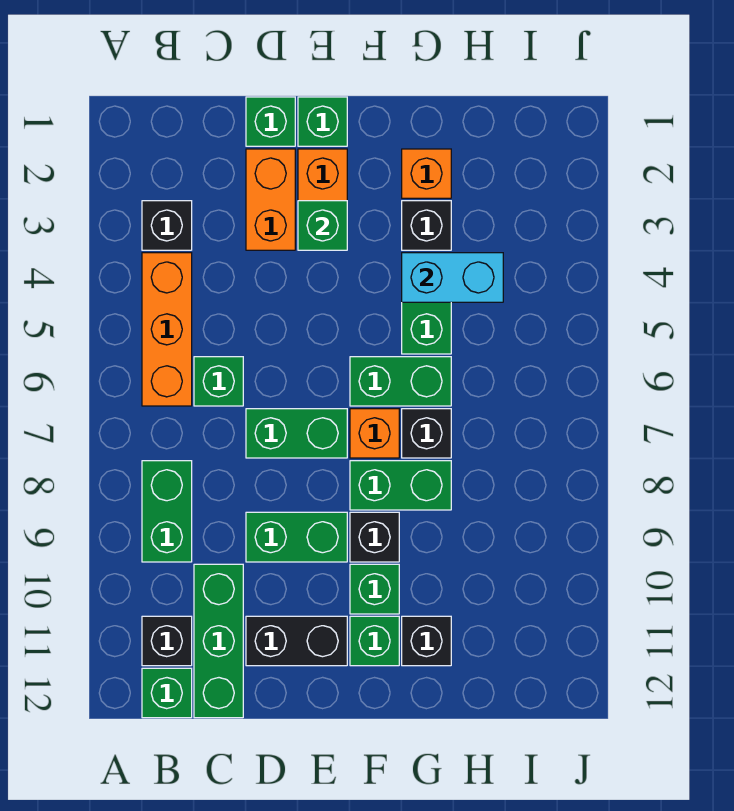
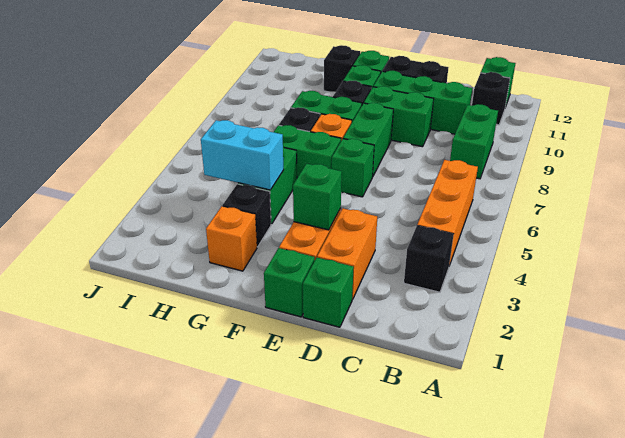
green brick C6 level 1 -> green brick E6 level 1
green brick C10:C12 level 1 -> green brick C10:E10 level 1
green brick D7:E7 level 1 -> green brick E7:E8 level 1

